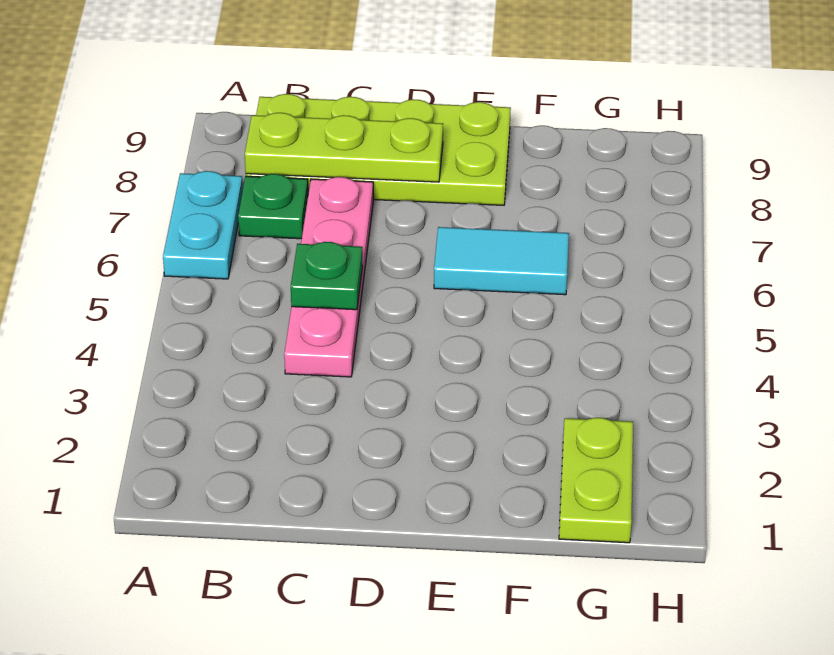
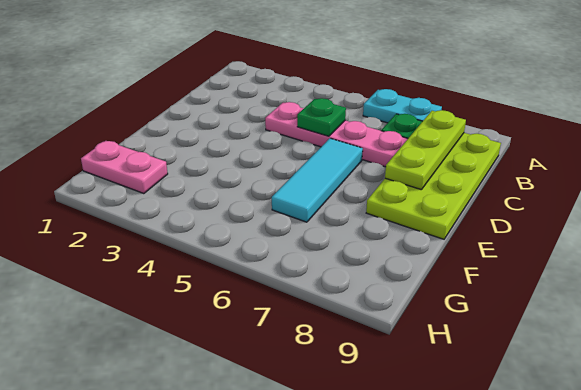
cyan tile E6:F6 level 1 -> cyan tile D6:F6 level 1
lime plate G1:G2 level 1 -> pink plate G1:G2 level 1

